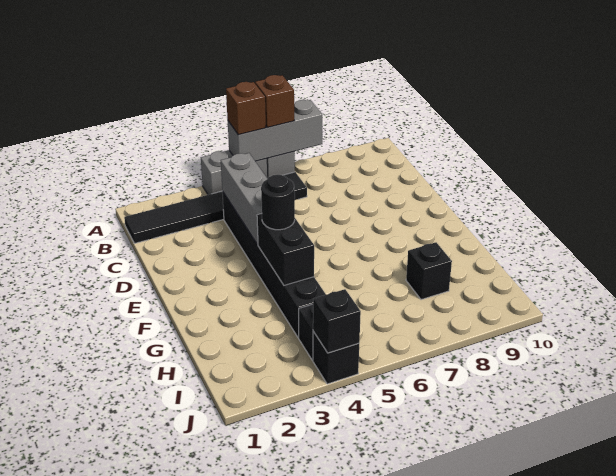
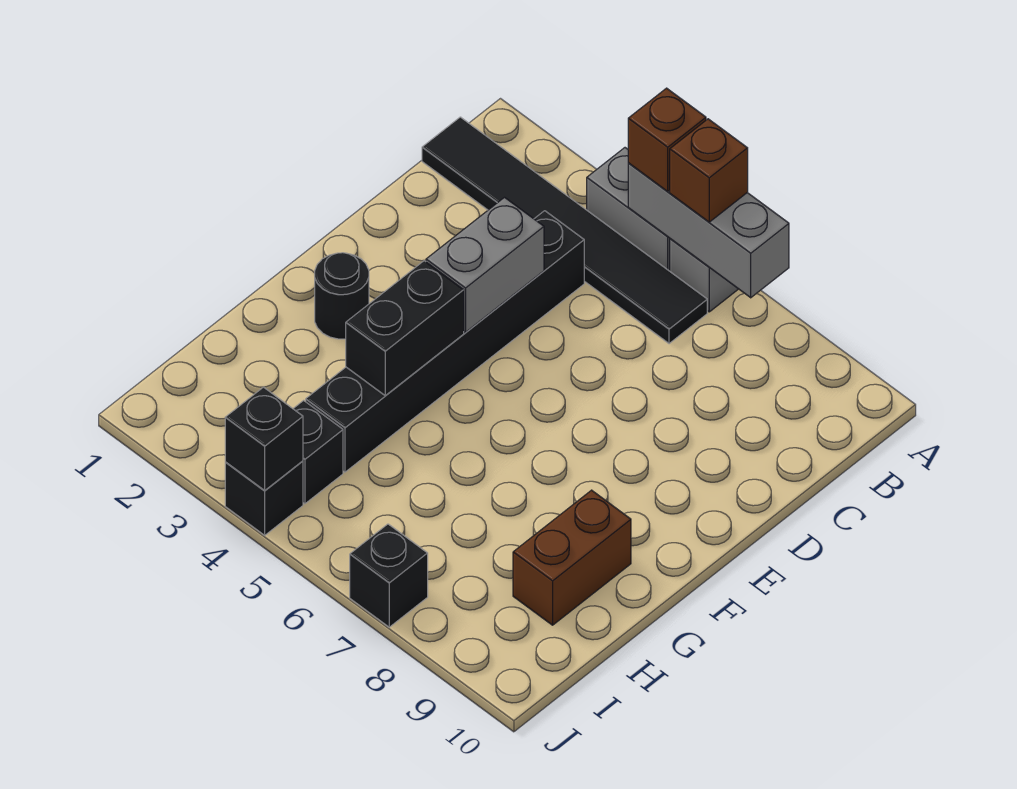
grey brick C4:E4 level 2 -> grey brick D4:E4 level 2
black round brick F4 level 3 -> black round brick F2 level 1
none -> brown brick G9:H9 level 1
black brick H8 level 1 -> black brick J7 level 1

